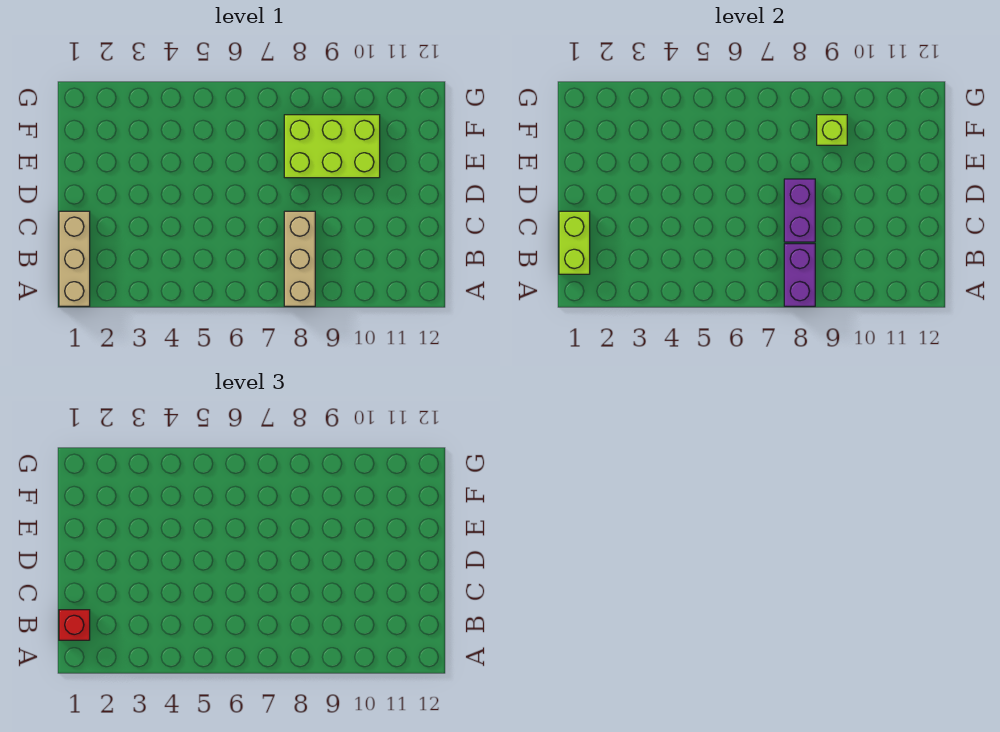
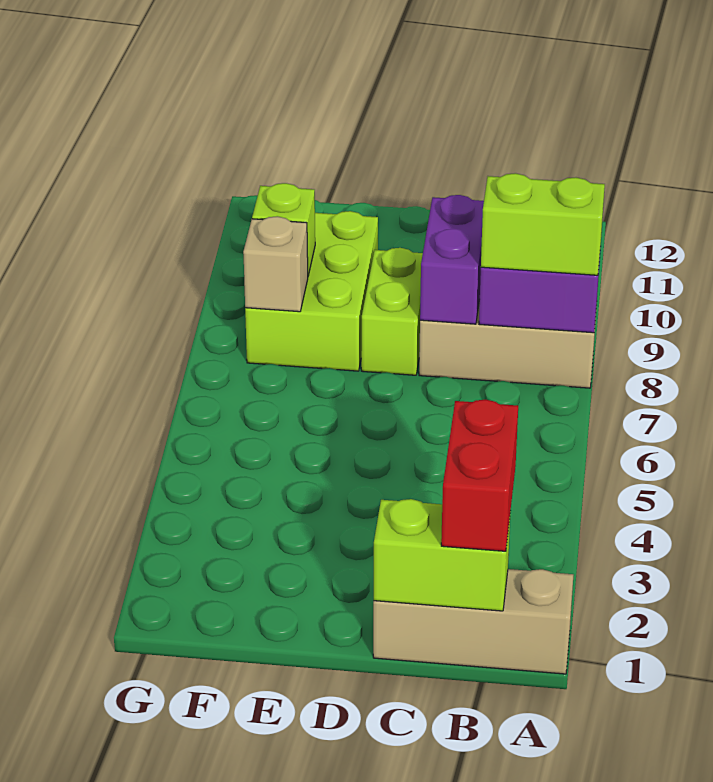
none -> lime brick A8:B8 level 3
red brick B1 level 3 -> red brick B1:B2 level 3
purple brick C8:D8 level 2 -> purple brick C8:C9 level 2
none -> lime brick D8:D9 level 1
none -> tan brick F8 level 2

